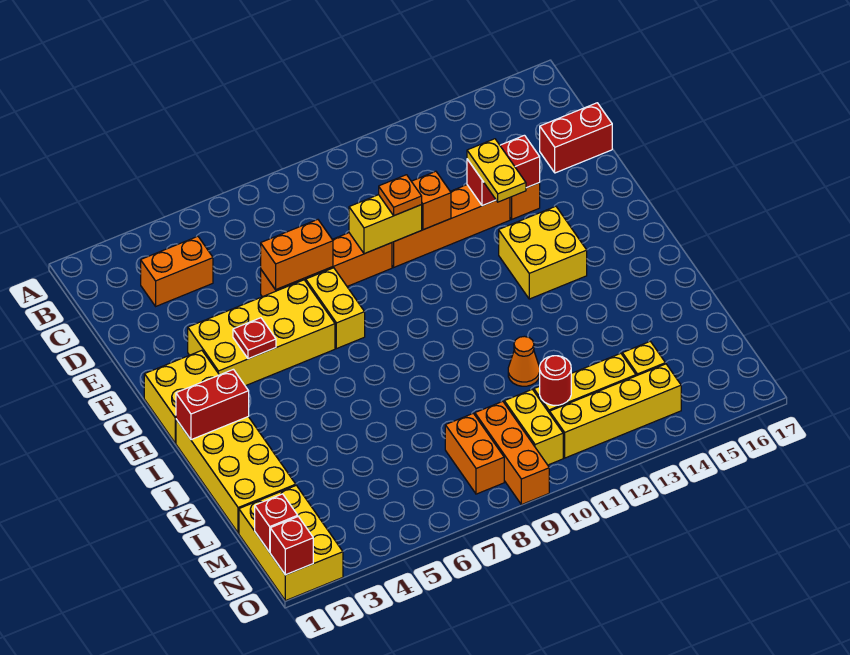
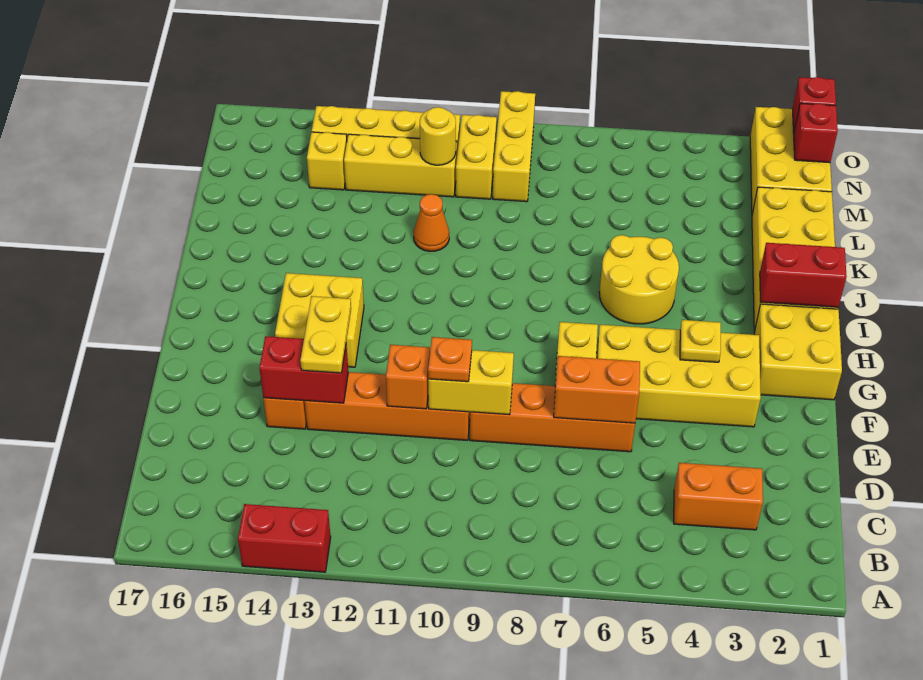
red brick D16:D17 level 1 -> red brick A13:A14 level 1
red plate G4 level 2 -> yellow plate G4 level 2
none -> yellow round brick I5:J6 level 1
orange brick M8:N8 level 1 -> none
orange brick M9:O9 level 1 -> yellow brick M9:O9 level 1
red round brick M11 level 2 -> yellow round brick M11 level 2

